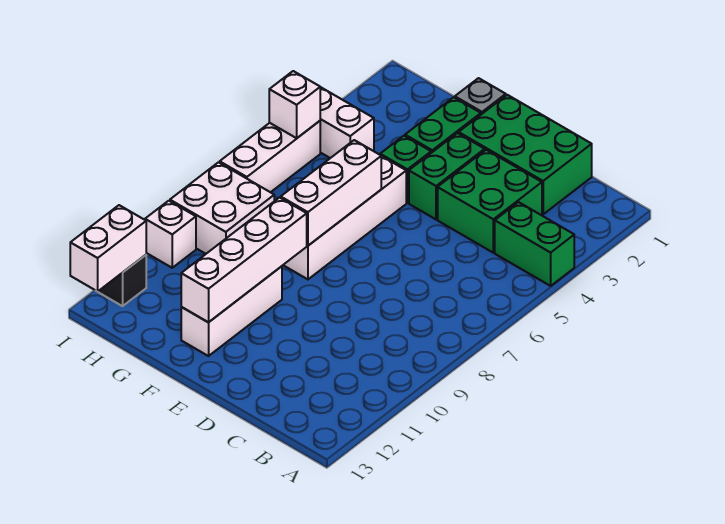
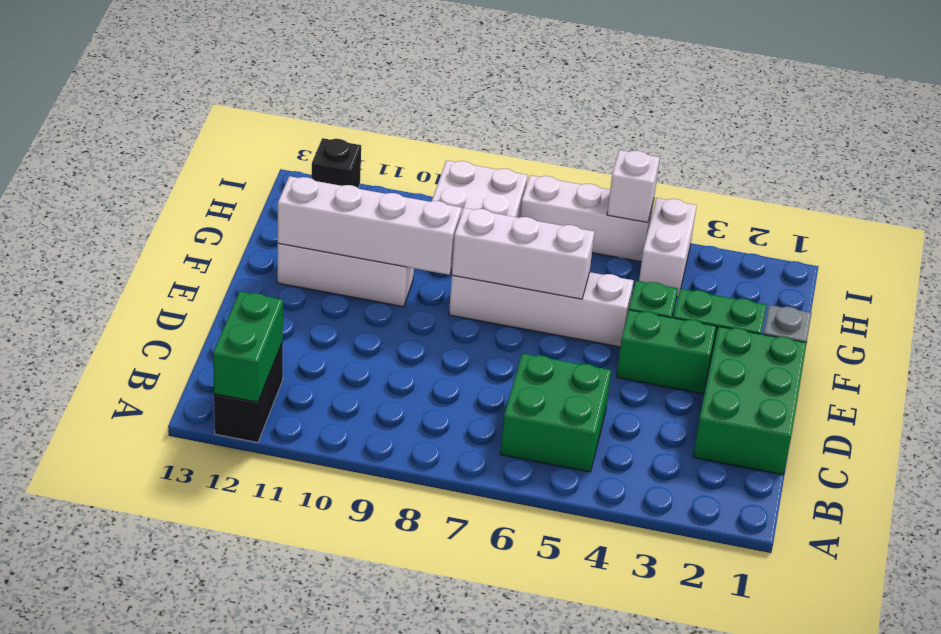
green brick A4:B4 level 1 -> green brick A12:B12 level 2
none -> black brick A12:B12 level 1
green brick C3:D4 level 1 -> green brick B5:C6 level 1
white brick I10 level 1 -> none
white brick I12:I13 level 2 -> none

